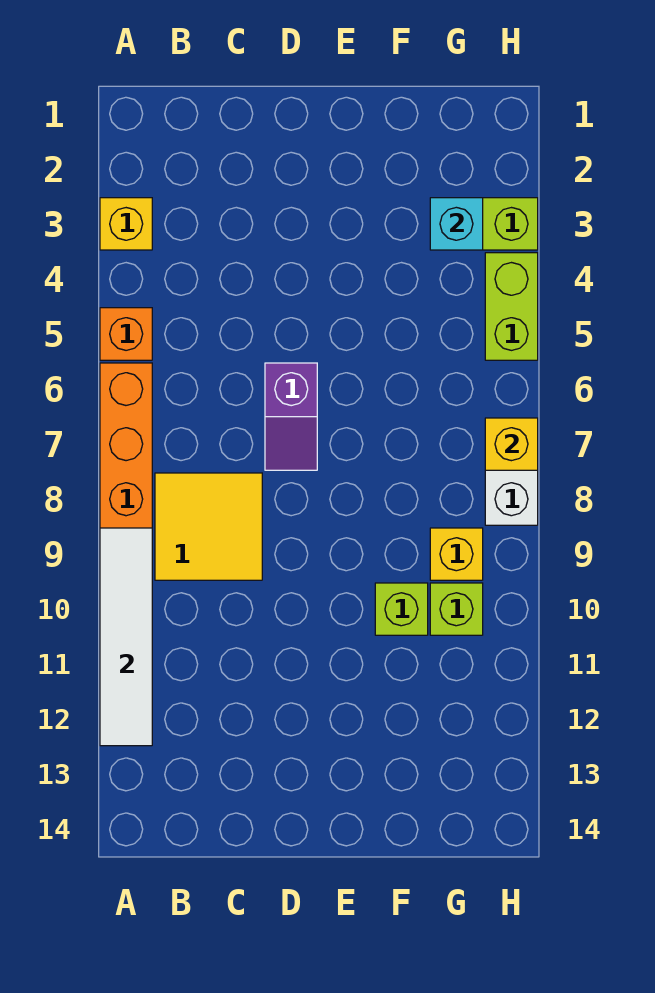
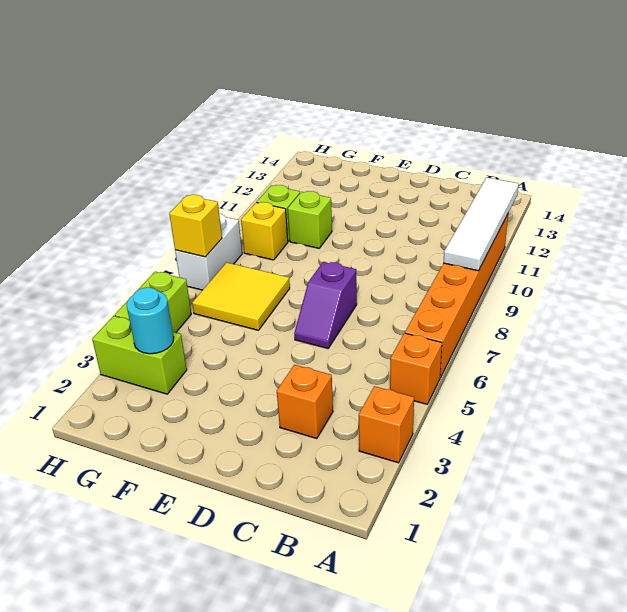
yellow brick A3 level 1 -> orange brick A3 level 1
yellow tile B8:C9 level 1 -> yellow tile F6:G7 level 1
none -> orange brick C3 level 1
purple slope D6:D7 level 1 top 6 -> purple slope D6:D7 level 1 top 7
cyan brick G3 level 2 -> cyan round brick G3 level 2

